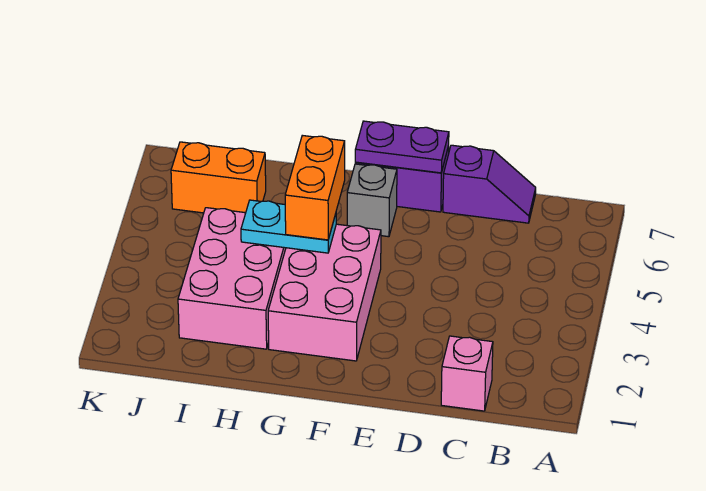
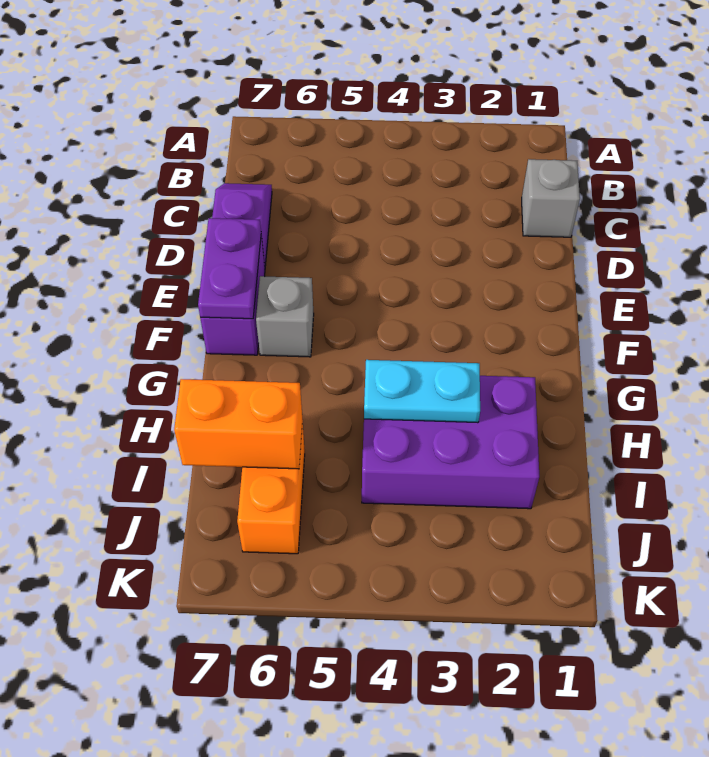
pink brick C1 level 1 -> grey brick C1 level 1
pink brick F2:G4 level 1 -> none
cyan plate G4:H4 level 2 -> cyan plate H3:H4 level 2
orange brick G4:G5 level 3 -> orange brick I6:I7 level 2
pink brick H2:I4 level 1 -> purple brick H2:I4 level 1

